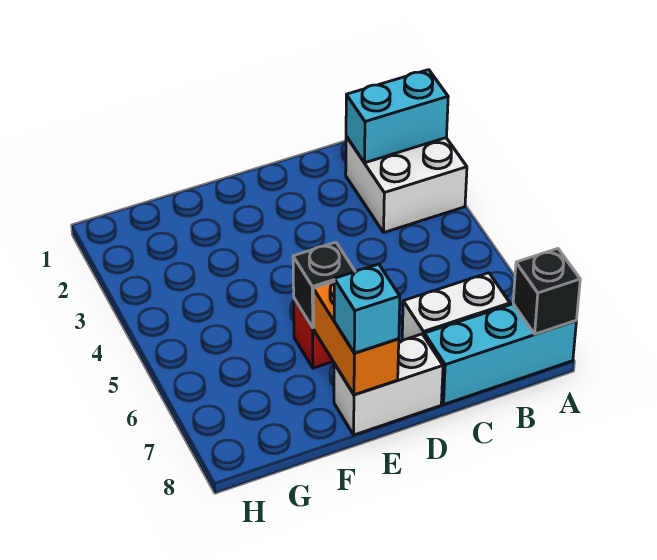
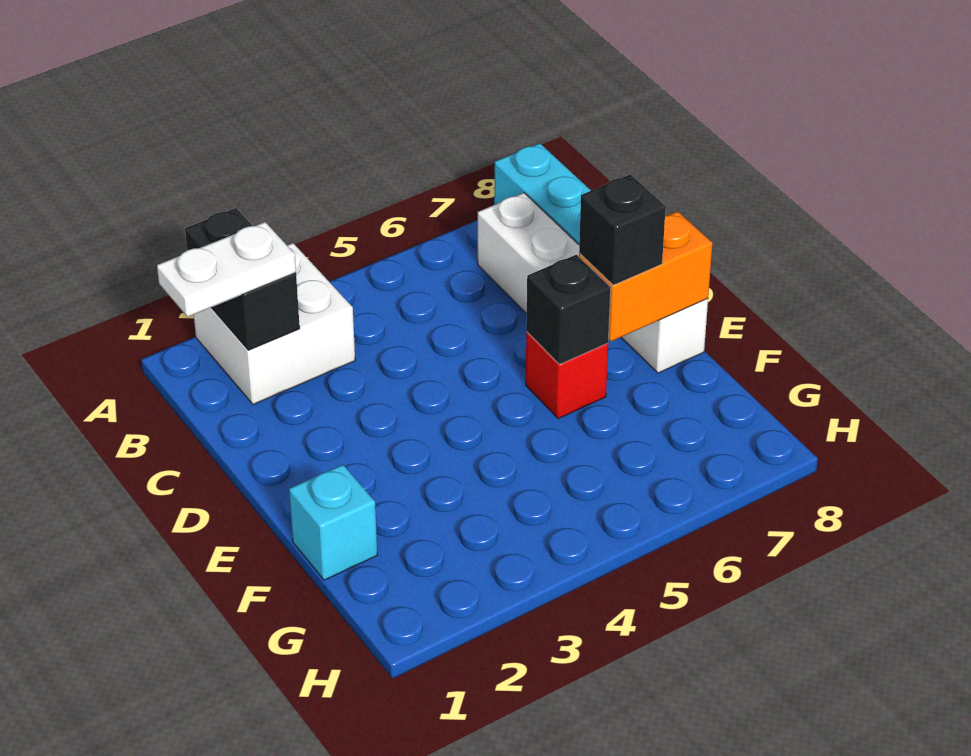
cyan brick A2:B2 level 2 -> black brick A2:B2 level 2
black brick A8 level 2 -> black brick E7 level 3
none -> white plate B1:B2 level 3
cyan brick E8 level 3 -> cyan brick F1 level 1

